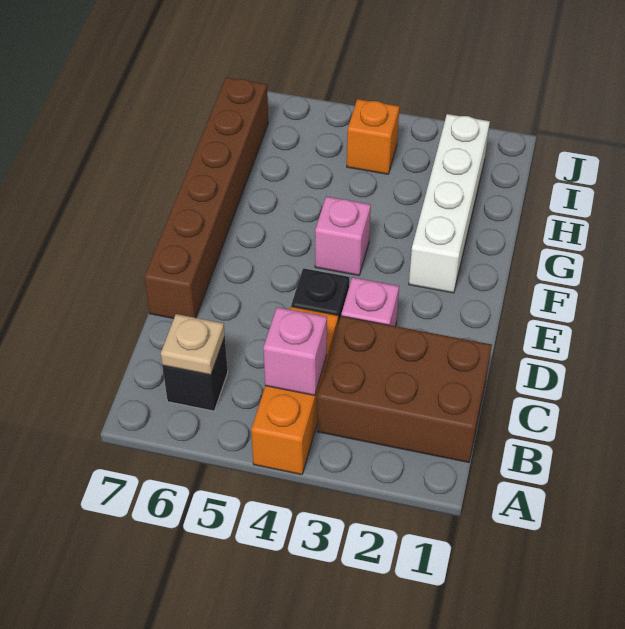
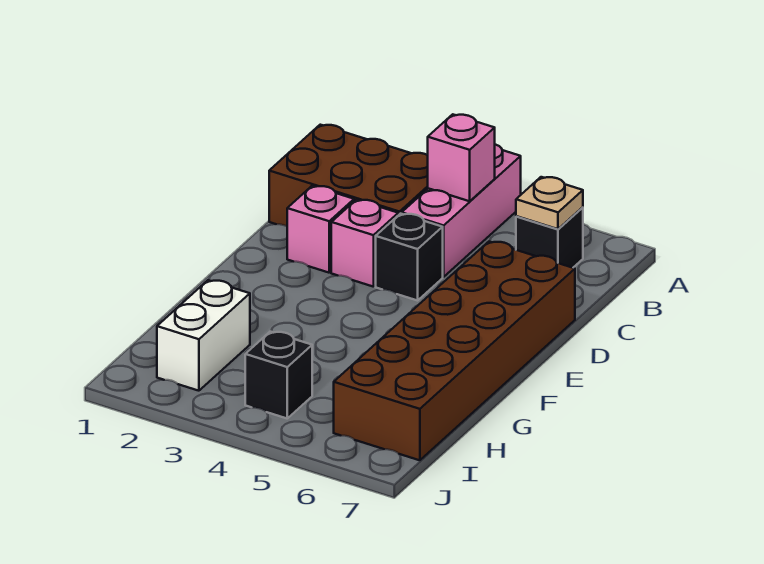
orange brick A4:C4 level 1 -> pink brick A4:C4 level 1
brown brick D7:I7 level 1 -> brown brick D6:I7 level 1
white brick F2:I2 level 1 -> white brick H2:I2 level 1
pink brick F4 level 1 -> pink brick D2 level 1
orange brick I4 level 1 -> black brick I4 level 1

